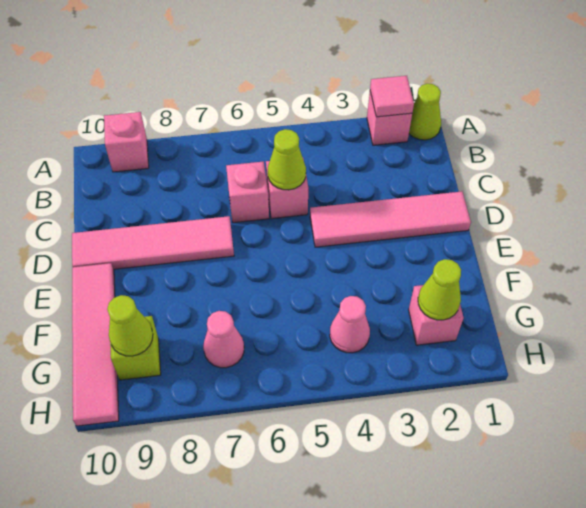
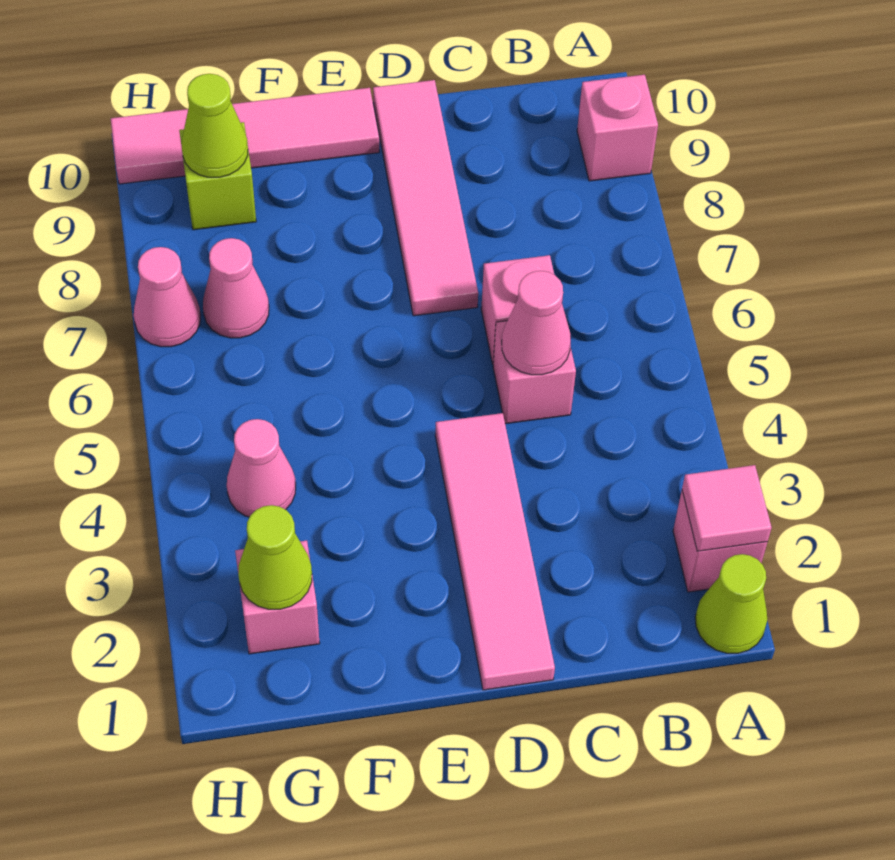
lime cone C5 level 2 -> pink cone C5 level 2
none -> pink cone H7 level 1

